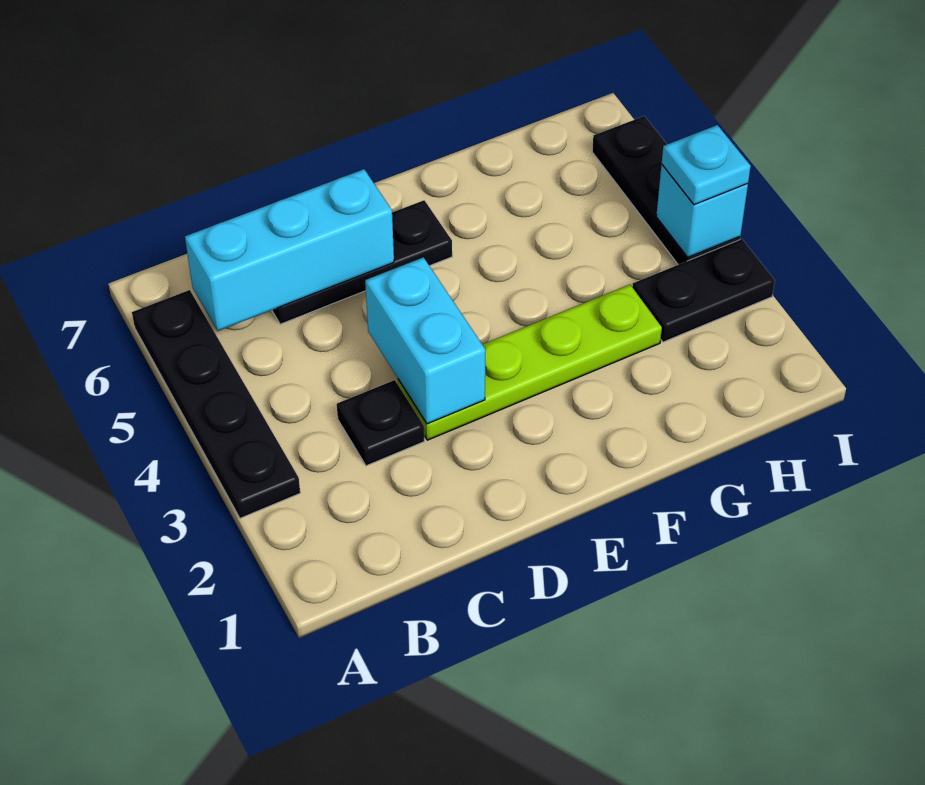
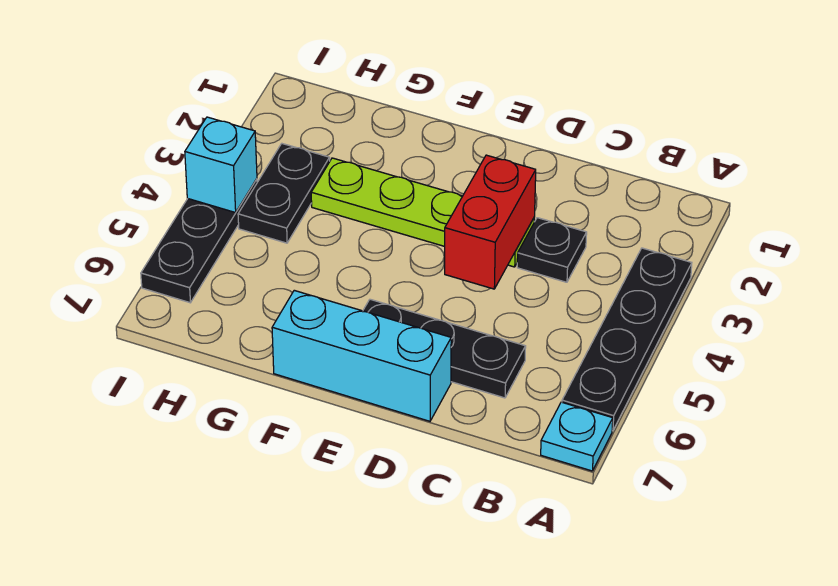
cyan brick B6:D6 level 2 -> cyan brick D7:F7 level 1
cyan brick D3:D4 level 2 -> red brick D3:D4 level 2
black plate H3:I3 level 1 -> black plate H3:H4 level 1
cyan plate I4 level 3 -> cyan plate A7 level 1

